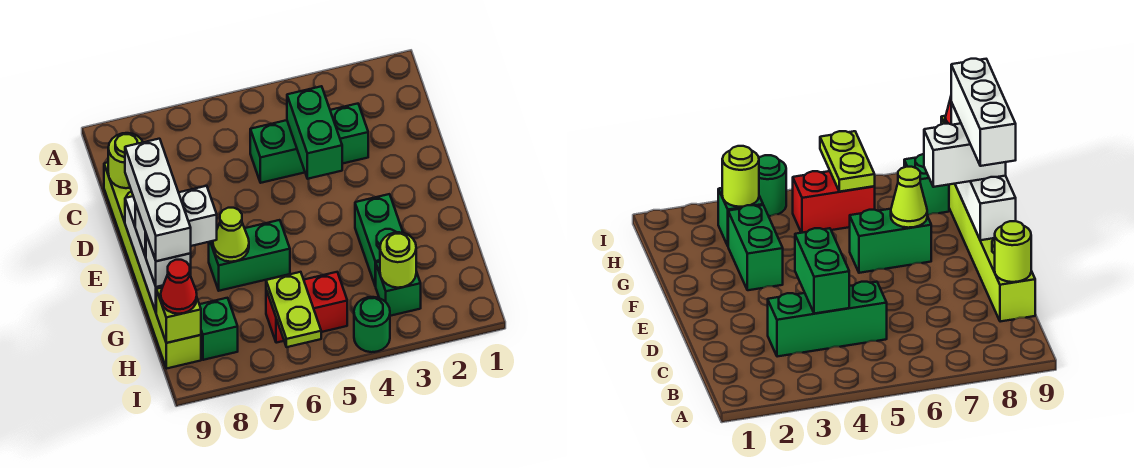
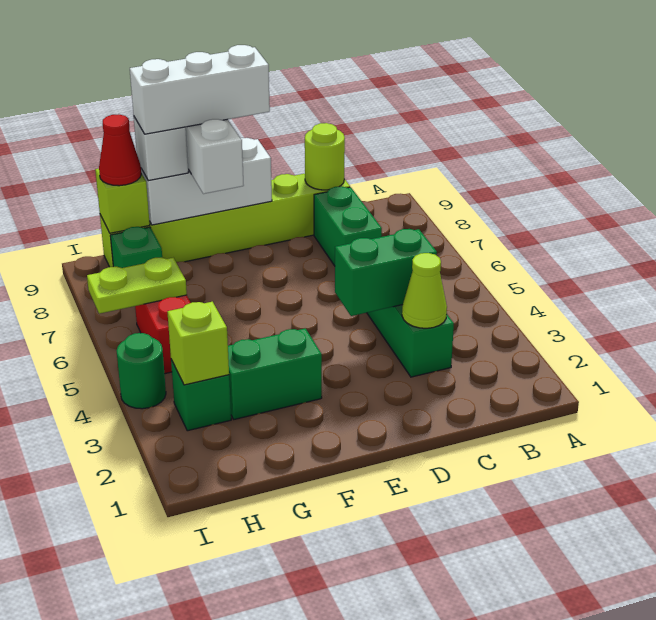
green brick F6:F7 level 1 -> green brick C7:C8 level 1
lime cone F7 level 2 -> lime cone C3 level 2
lime round brick H3 level 2 -> lime brick H3 level 2

